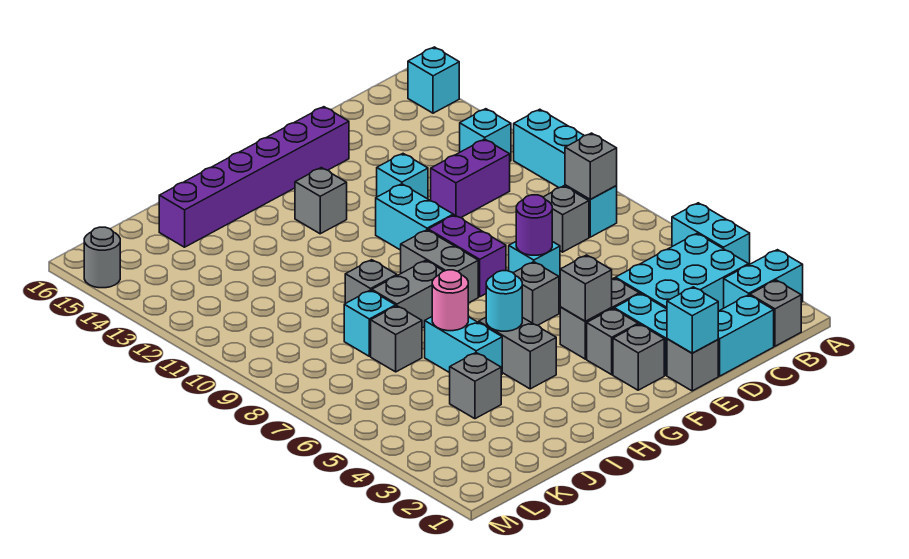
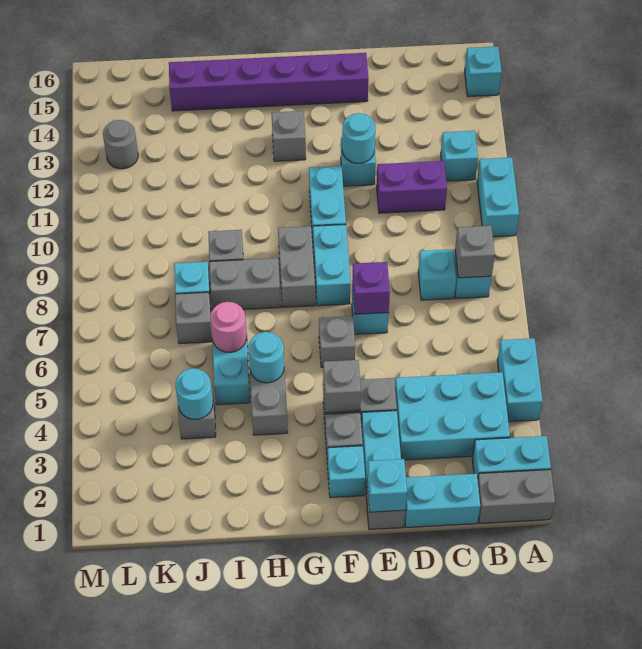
grey brick B1 level 1 -> grey brick A1:B1 level 1
grey brick C8 level 1 -> cyan brick C8 level 1
purple round brick E7 level 2 -> purple brick E7 level 2
none -> cyan round brick E12 level 2
grey brick F2 level 1 -> cyan brick F2 level 1
purple brick F8:F9 level 1 -> cyan brick F8:F9 level 1
none -> cyan round brick J4 level 2
grey round brick M15 level 1 -> grey round brick L13 level 1

